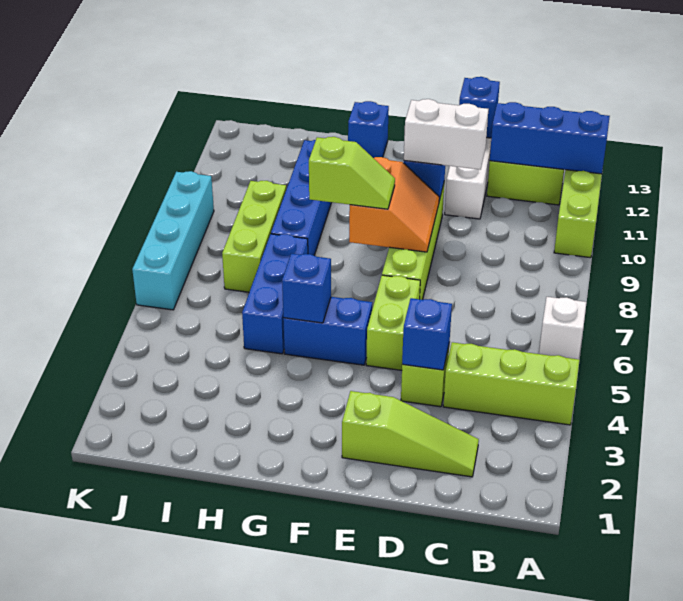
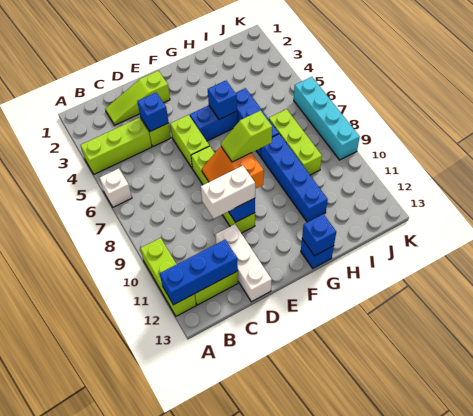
blue brick D13 level 2 -> blue brick G13 level 2

